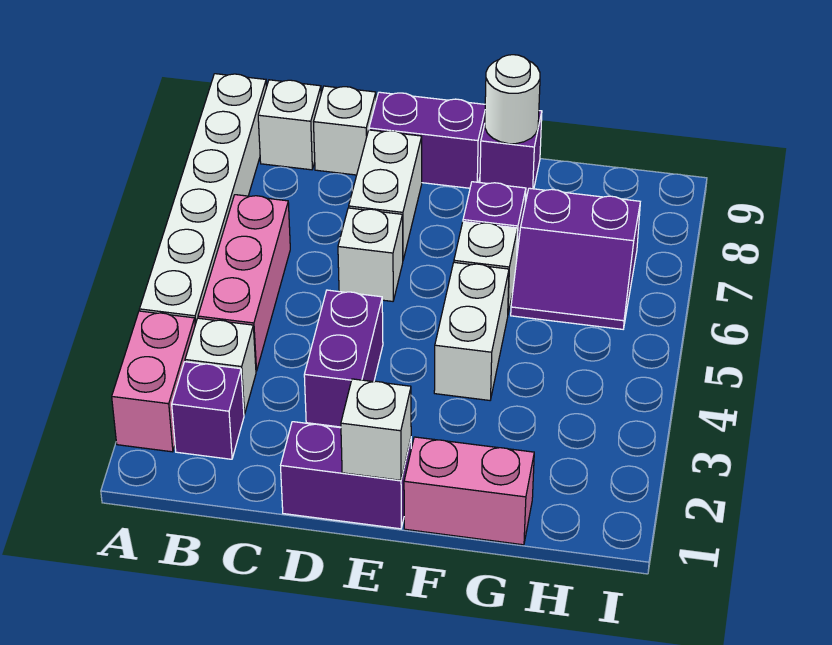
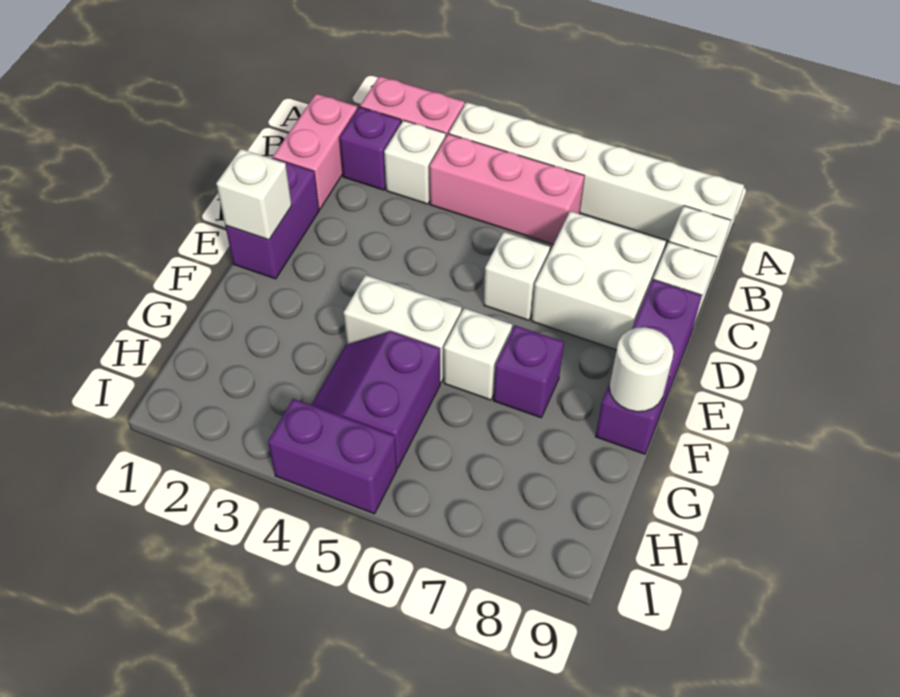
purple brick D3:D4 level 1 -> purple brick I4:I5 level 1
white brick D7:D8 level 1 -> white brick C7:D8 level 1
pink brick F1:G1 level 1 -> pink brick B1:C1 level 1
purple slope G6:H7 level 1 top 7 -> purple slope G4:H5 level 1 top 5

